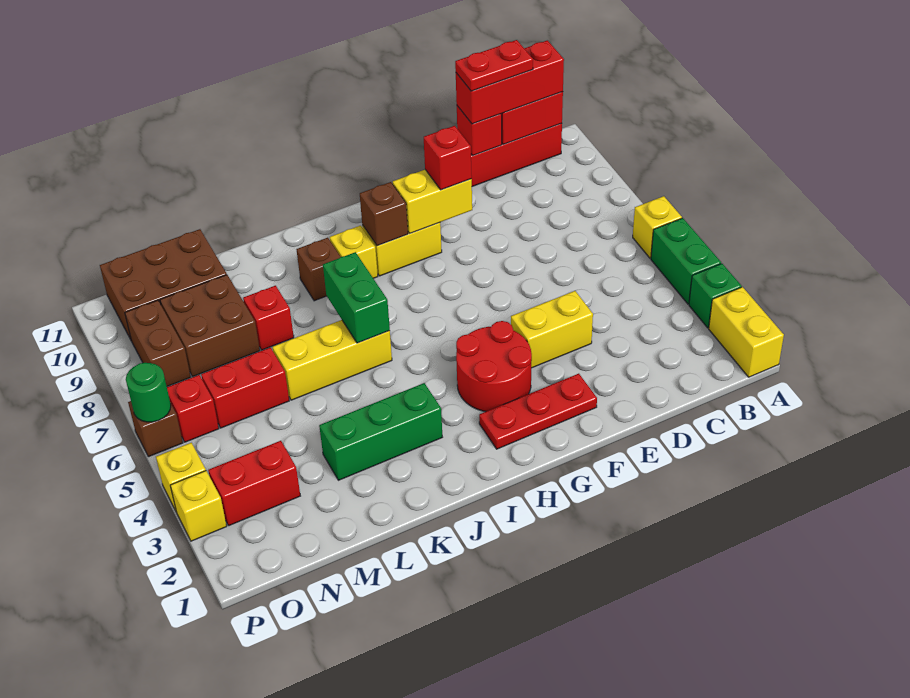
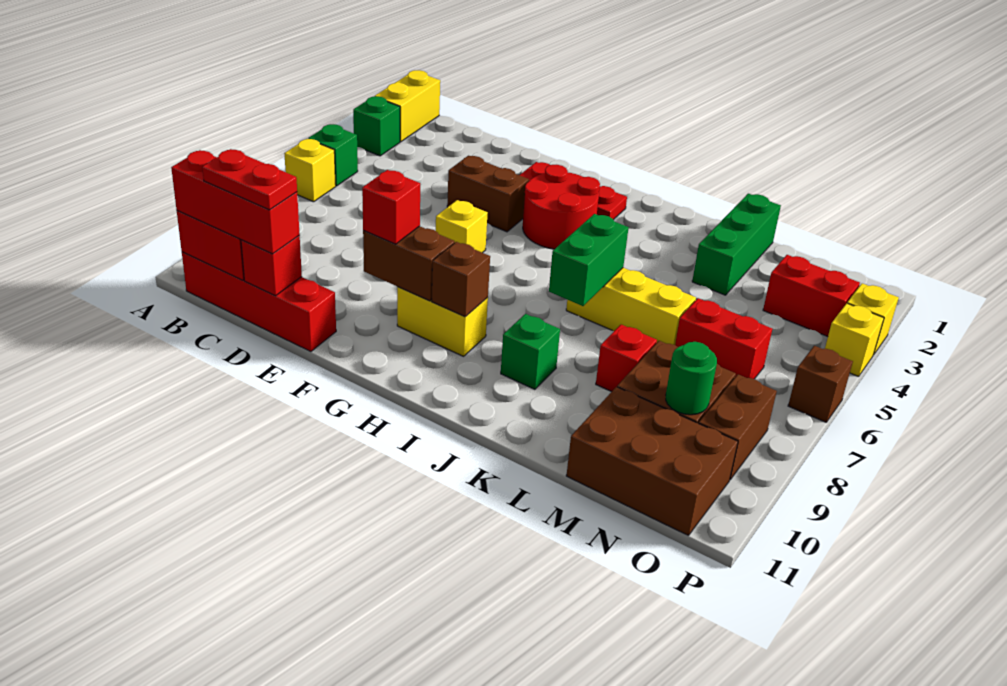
green brick A4:A5 level 1 -> green brick A5 level 1
yellow brick E4:F4 level 1 -> brown brick E4:F4 level 1
yellow brick F9:G9 level 2 -> brown brick F9:G9 level 2
yellow brick I9 level 1 -> yellow brick F6 level 1
green brick J3:L3 level 1 -> green brick L1:L3 level 1
brown brick J9 level 1 -> green brick J9 level 1
red brick O6 level 1 -> none
green round brick P6 level 2 -> green round brick N9 level 2

